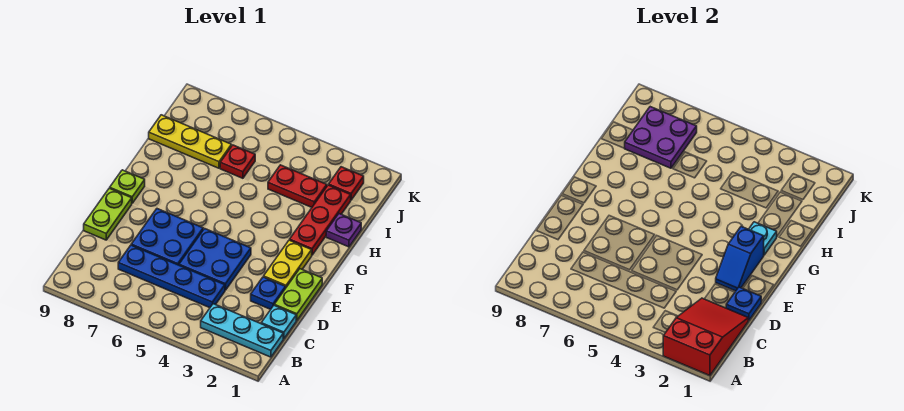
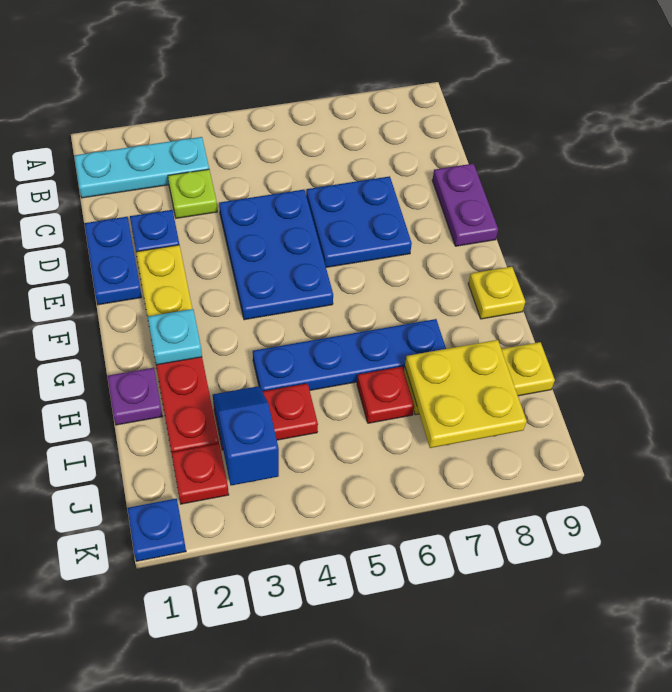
red slope A1:C2 level 2 top A -> none
cyan plate C1 level 1 -> none
blue plate C4:C7 level 1 -> blue plate H4:H7 level 1
lime plate D1:E1 level 1 -> blue plate D1:E1 level 1
blue plate D1 level 2 -> blue plate K1 level 1
blue plate D4:E5 level 1 -> blue plate D4:F5 level 1
lime plate D9:E9 level 1 -> purple plate D9:E9 level 1
blue slope E2:F2 level 2 top F -> blue slope I3:J3 level 2 top J
lime plate F9 level 1 -> lime plate C3 level 1
none -> yellow plate G9 level 1
purple plate I7:J8 level 2 -> yellow plate I7:J8 level 2

